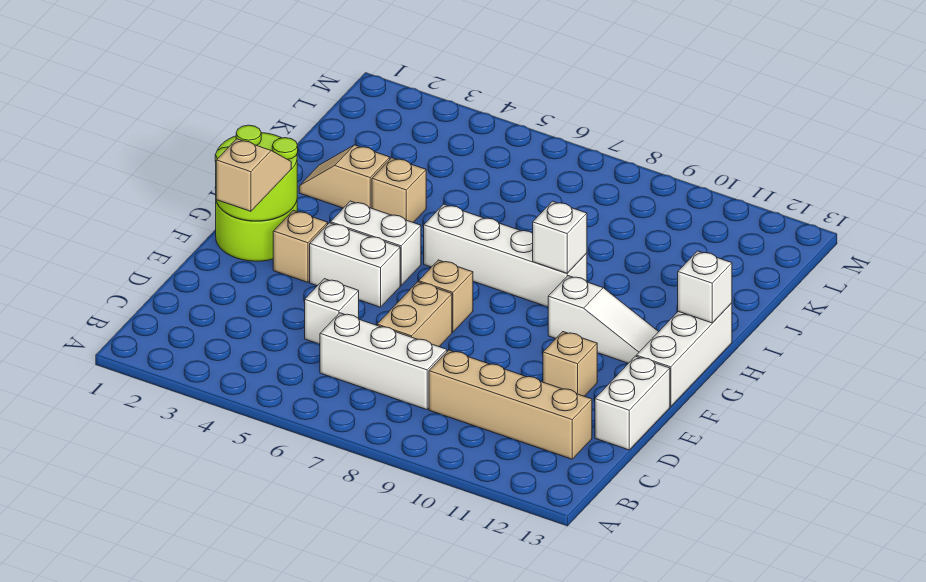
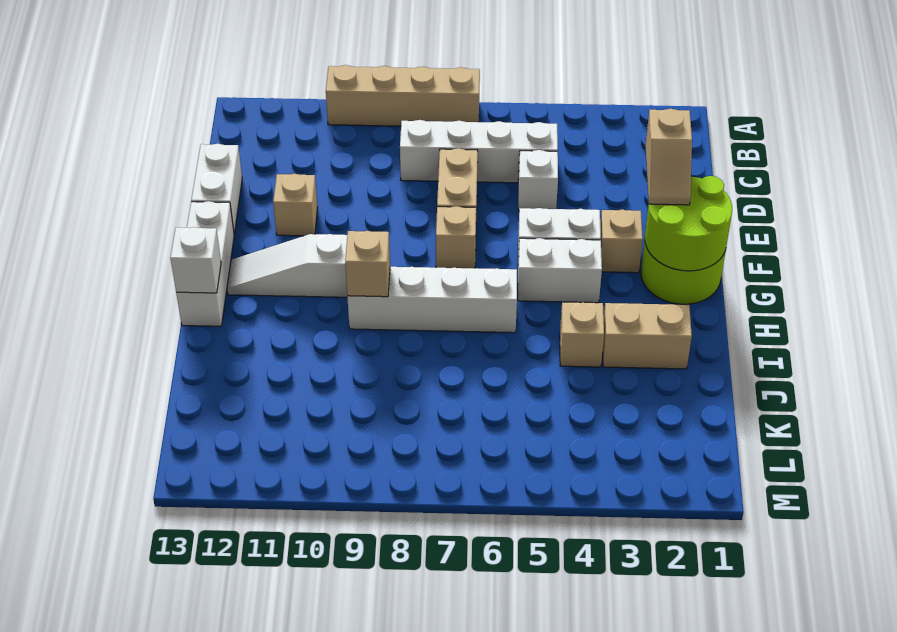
white brick C6:C8 level 1 -> white brick C5:C8 level 1
tan brick C9:C12 level 1 -> tan brick A7:A10 level 1
white brick H9 level 2 -> tan brick H9 level 2
tan slope I2:I3 level 1 top 3 -> tan brick I2:I3 level 1

